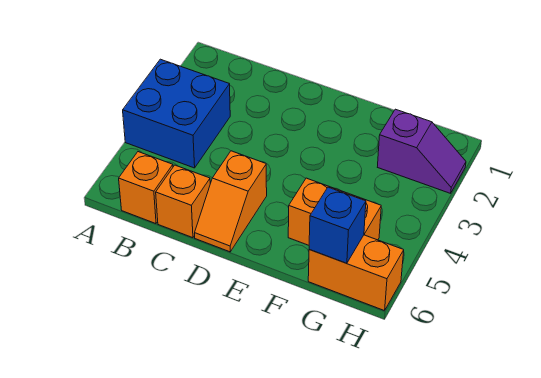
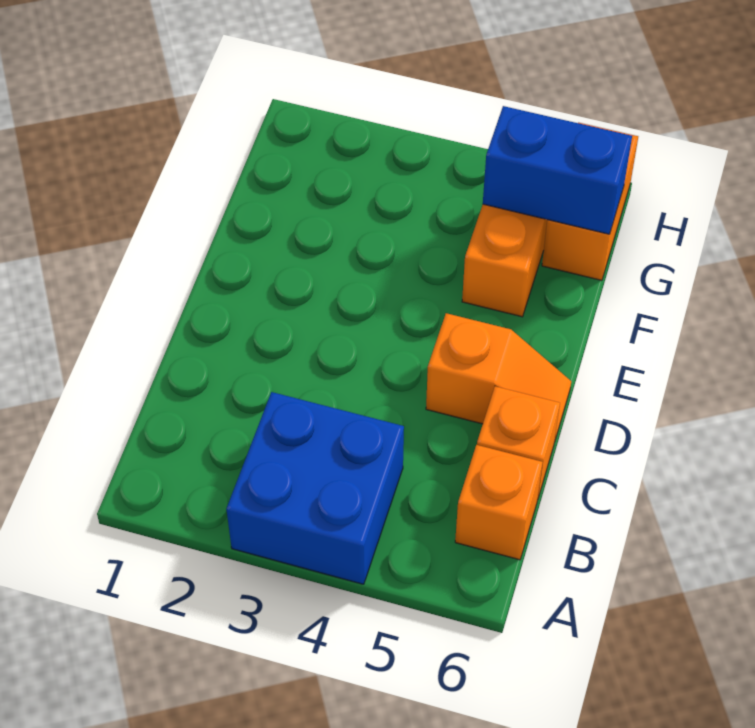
purple slope G2:H2 level 1 top G -> none
blue brick G6 level 2 -> blue brick G5:G6 level 2

